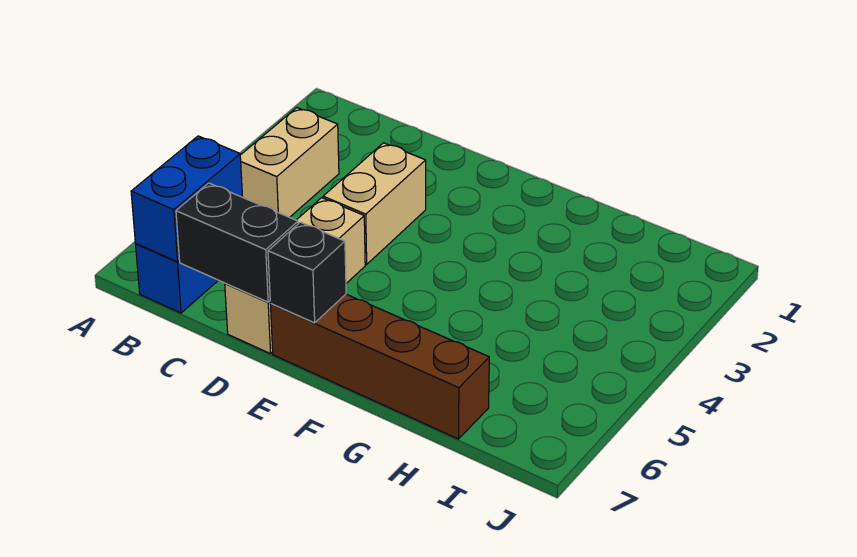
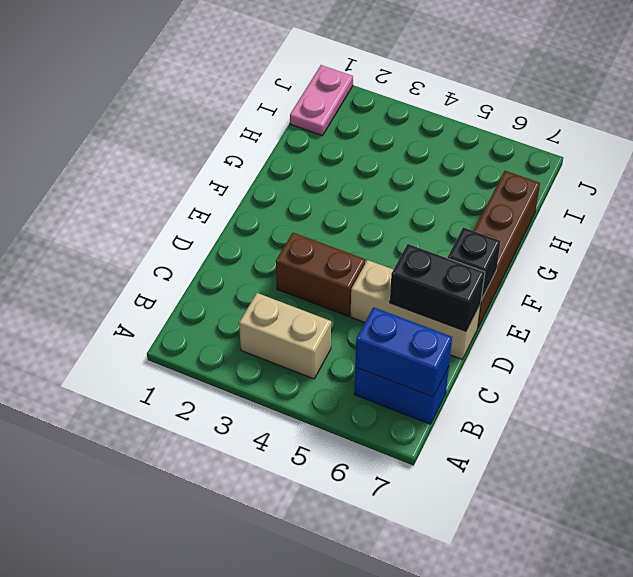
black brick C7:D7 level 2 -> black brick D6:D7 level 2
tan brick D3:D4 level 1 -> brown brick D3:D4 level 1
none -> pink plate I1:J1 level 1

